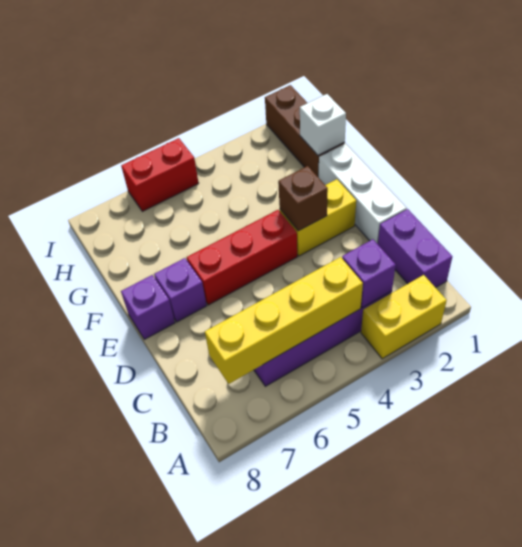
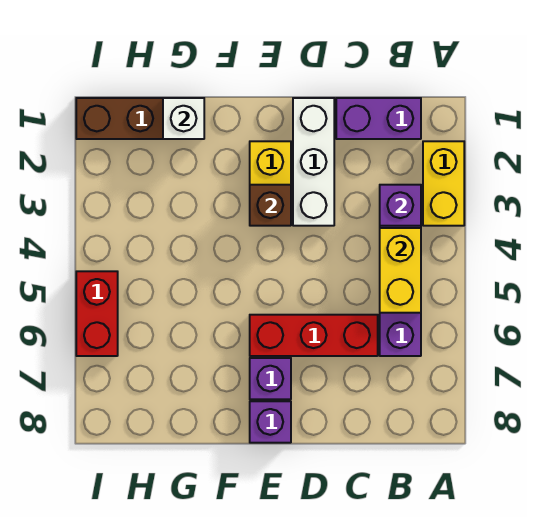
yellow brick B4:B7 level 2 -> yellow brick B4:B5 level 2
white brick D1:F1 level 1 -> white brick D1:D3 level 1
red brick E4:E6 level 1 -> red brick C6:E6 level 1

